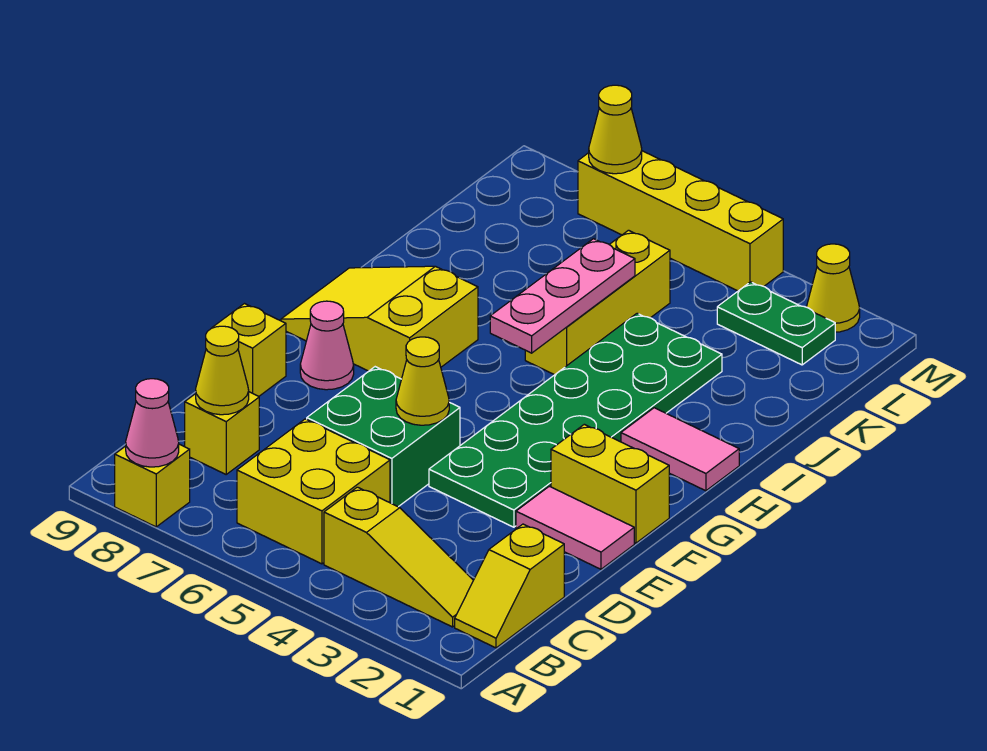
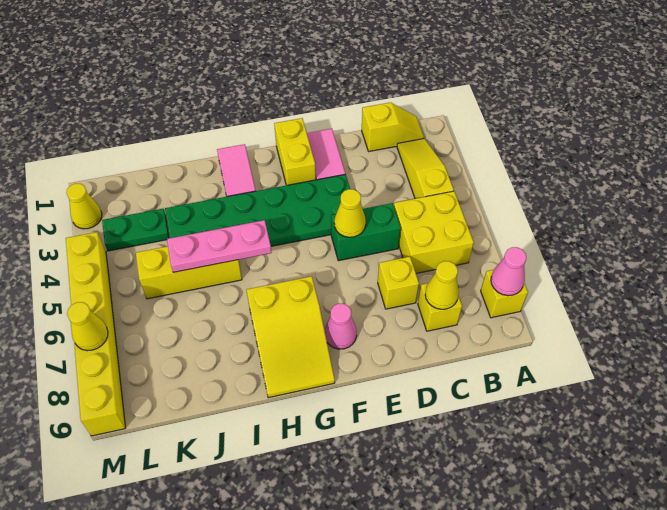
green brick D5:E6 level 1 -> green brick D5:E5 level 1
yellow brick E9 level 1 -> yellow brick D7 level 1
green plate L2:L3 level 1 -> green plate K3:L3 level 1
yellow brick M4:M7 level 1 -> yellow brick M4:M9 level 1

